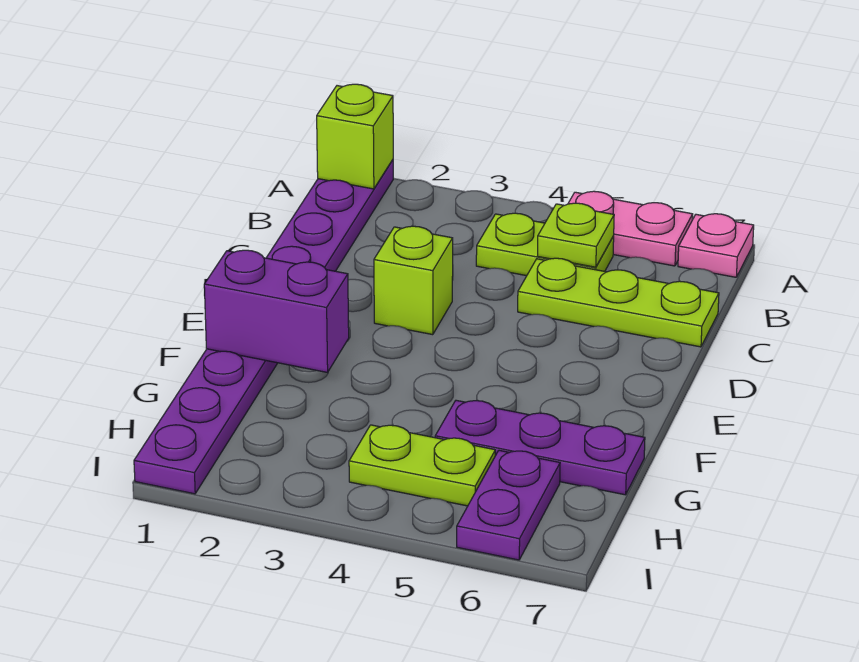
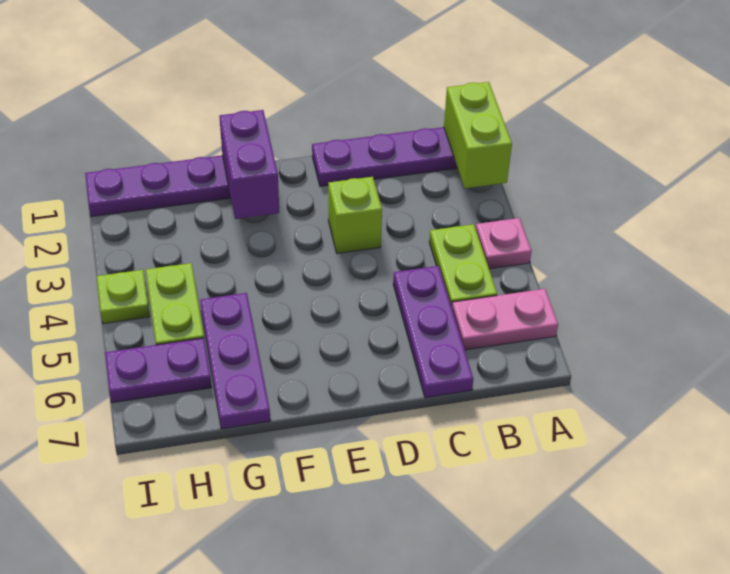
lime brick A1 level 2 -> lime brick A1:A2 level 2
pink plate A5:A6 level 1 -> pink plate A6:B6 level 1
pink plate A7 level 1 -> pink plate A4 level 1
lime plate B5 level 2 -> lime plate I4 level 1
lime plate C5:C7 level 1 -> purple plate C5:C7 level 1

